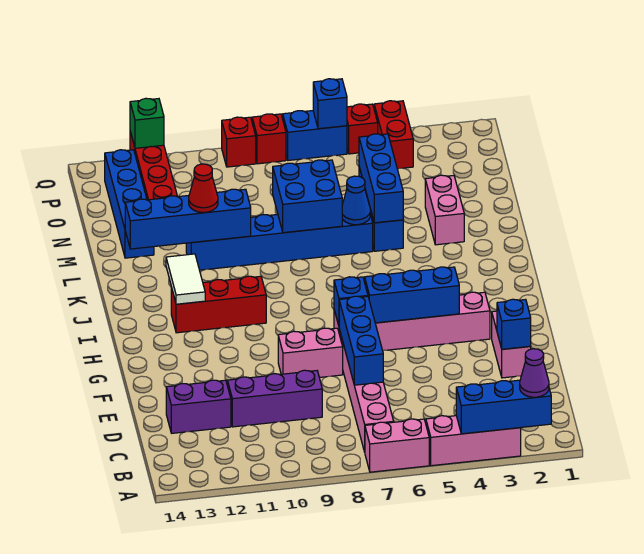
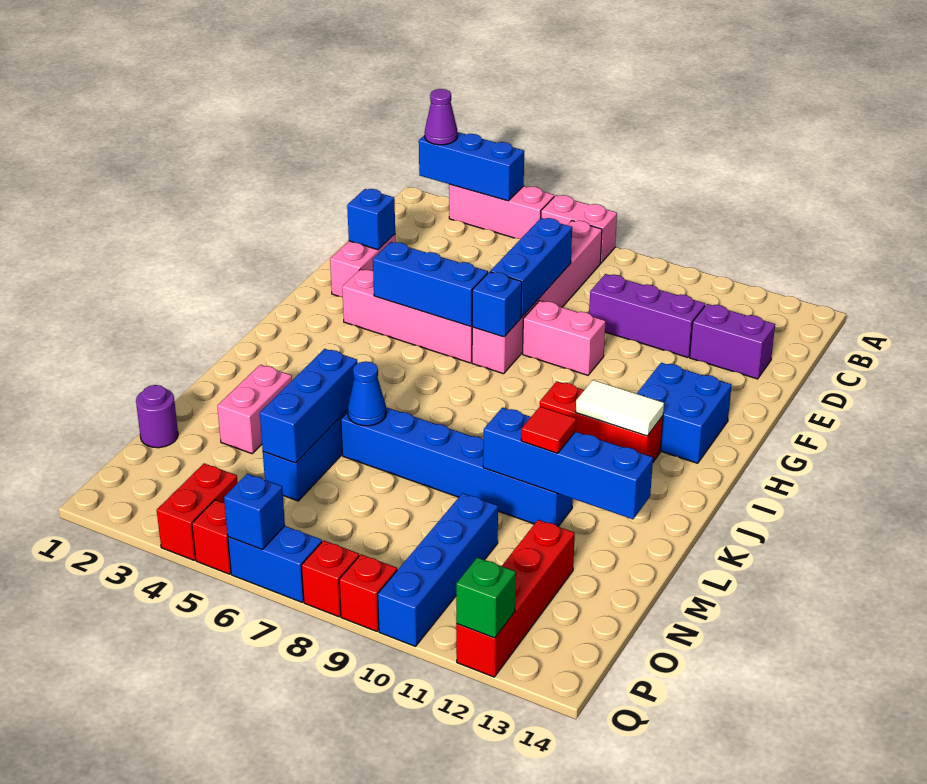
white tile I12:J12 level 2 -> white tile I11:I12 level 2
blue brick L7:M8 level 2 -> blue brick G12:H13 level 1
red cone L11 level 3 -> red tile L11 level 3
blue brick M13:P13 level 1 -> blue brick N10:Q10 level 1
none -> purple round brick N1 level 1

